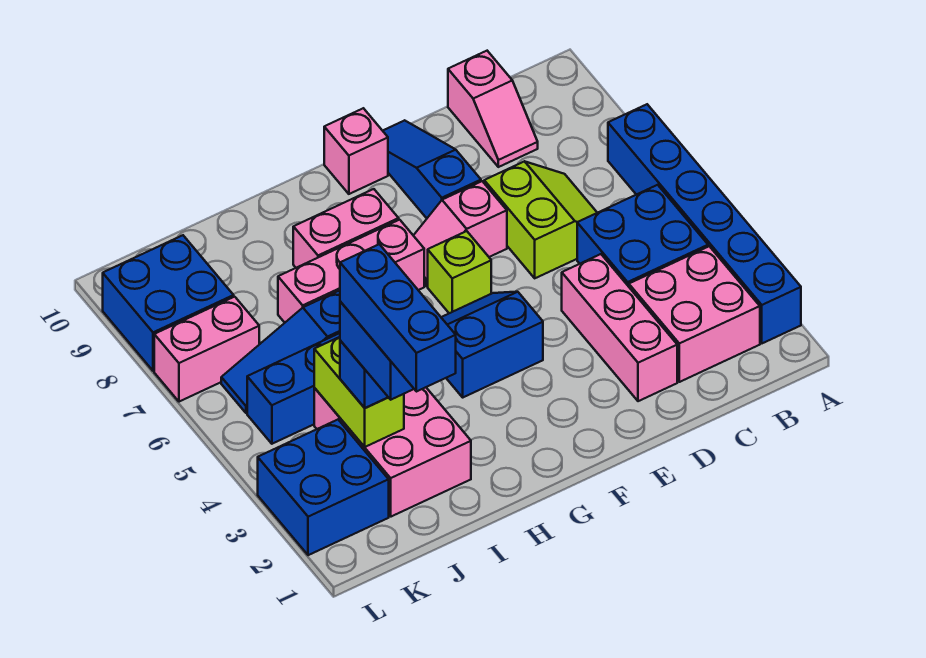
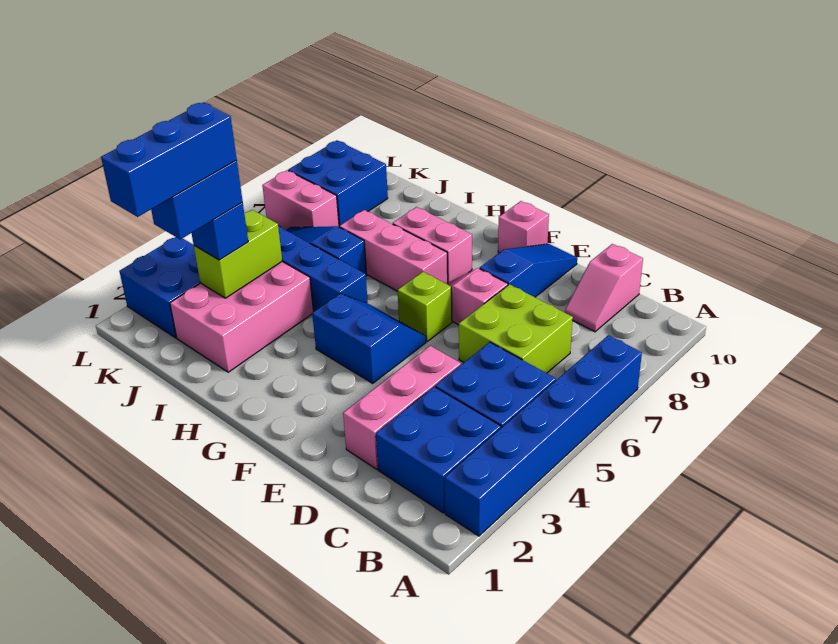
pink brick B2:C3 level 1 -> blue brick B2:C3 level 1
lime slope C6:D7 level 1 top D -> lime brick C6:D7 level 1

